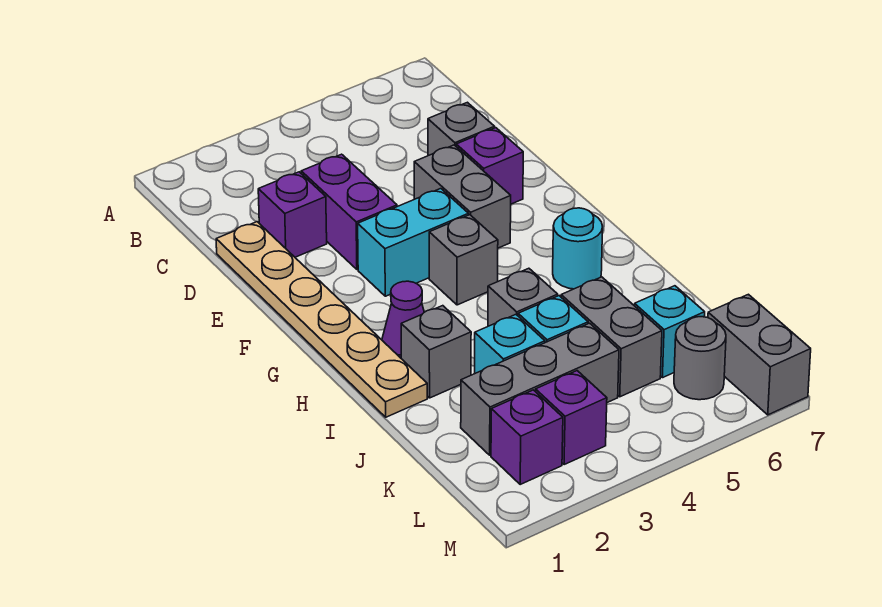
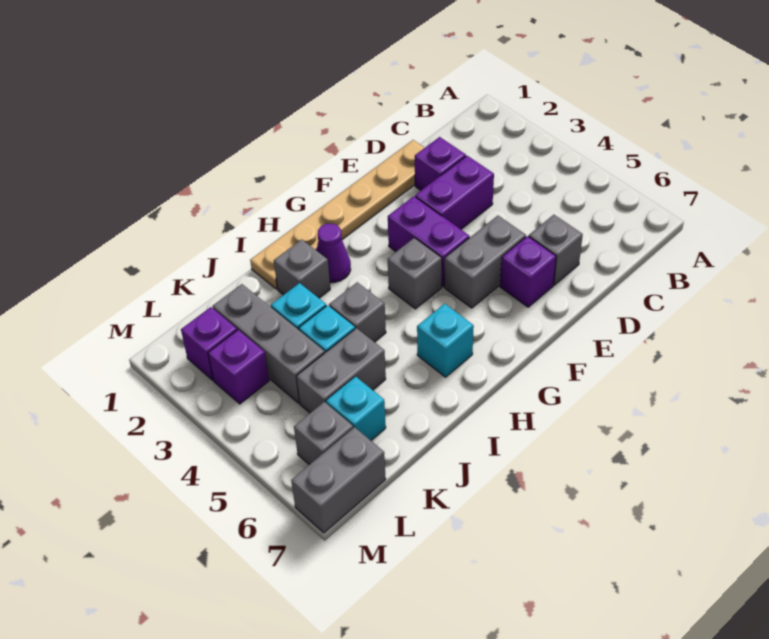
cyan brick F3:F4 level 1 -> purple brick F3:F4 level 1
cyan round brick H6 level 1 -> cyan brick H6 level 1
grey round brick L6 level 1 -> grey brick L6 level 1

